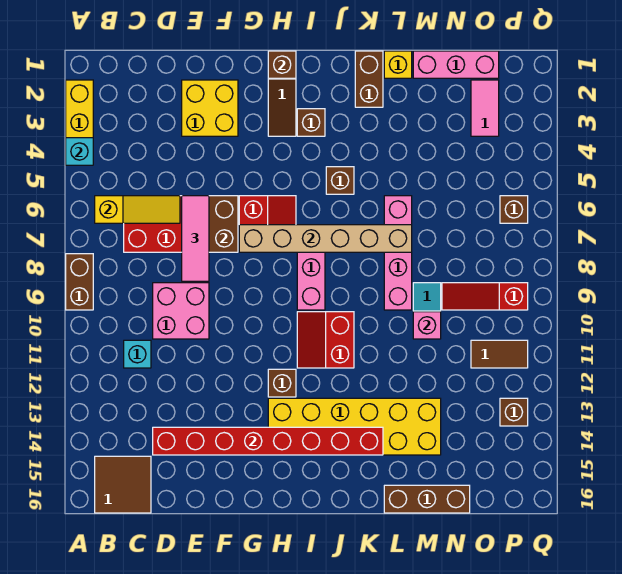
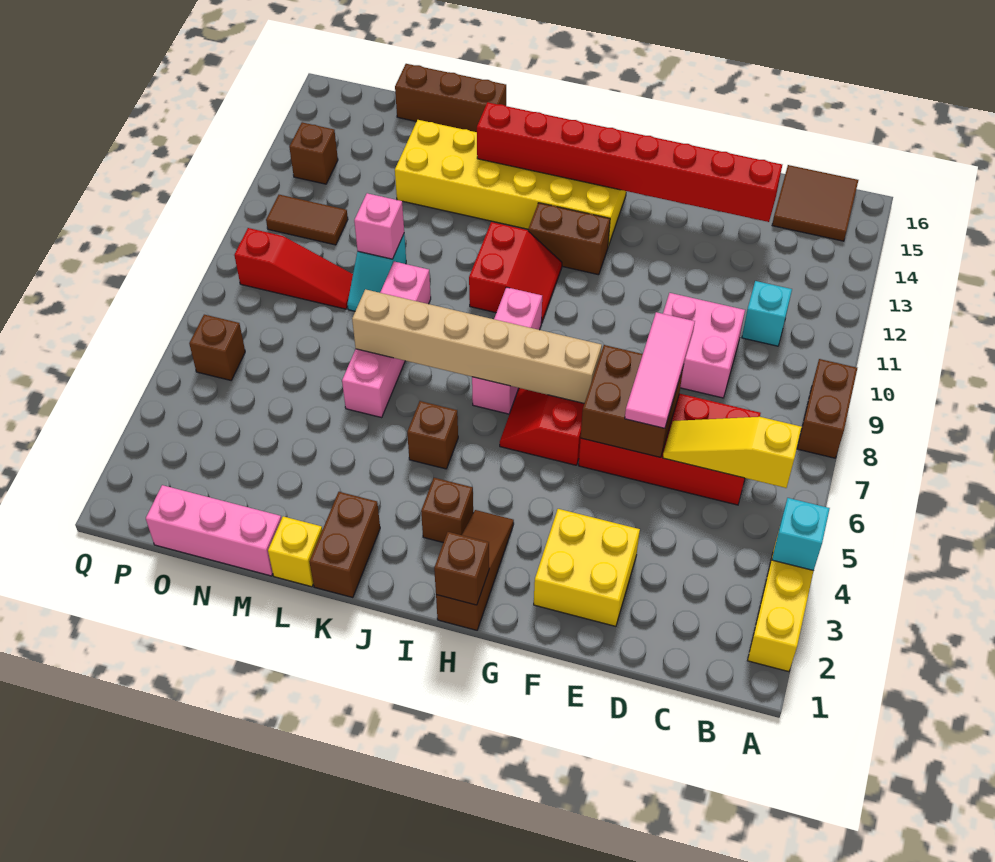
brown brick H12 level 1 -> brown brick H12:I12 level 1
pink tile O2:O3 level 1 -> none

